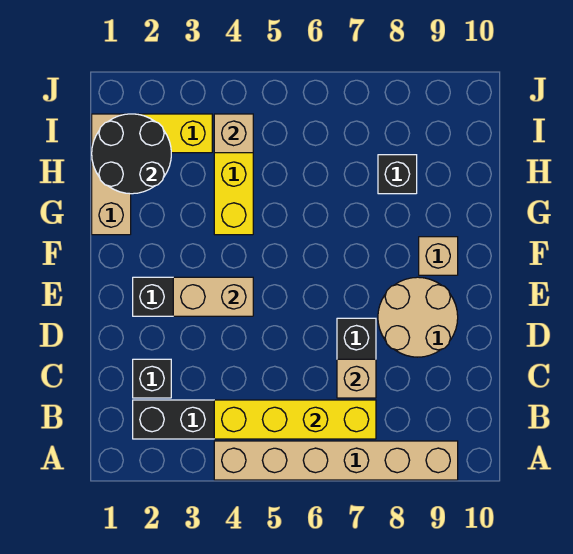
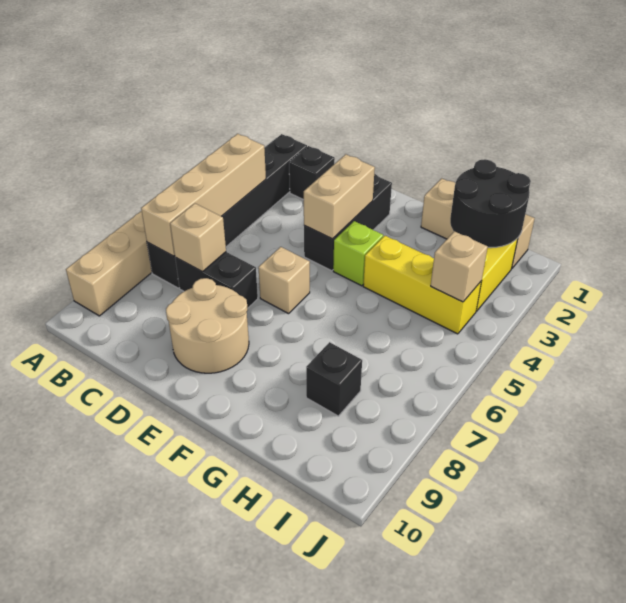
yellow brick B4:B7 level 2 -> tan brick B4:B7 level 2
none -> lime brick F4 level 1
tan brick F9 level 1 -> tan brick E6 level 1

